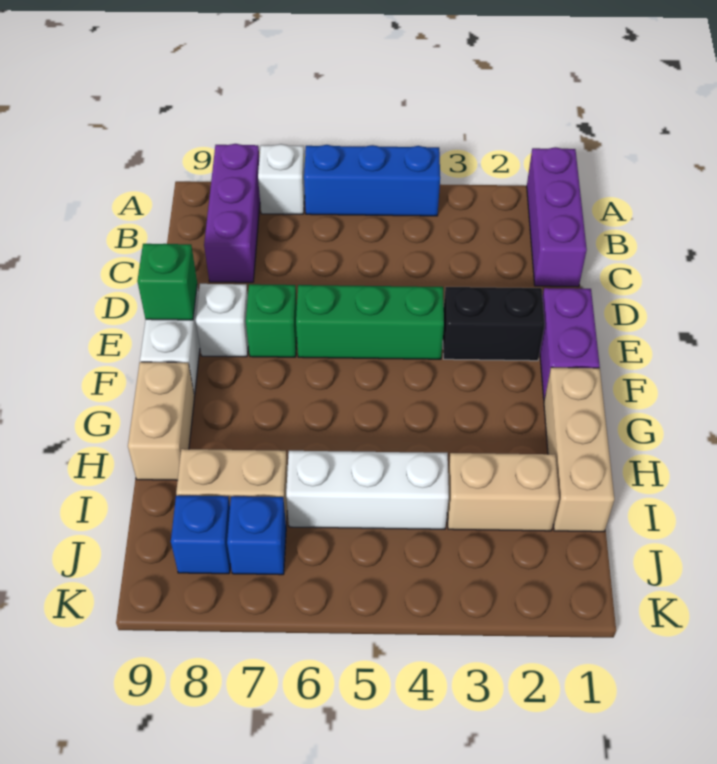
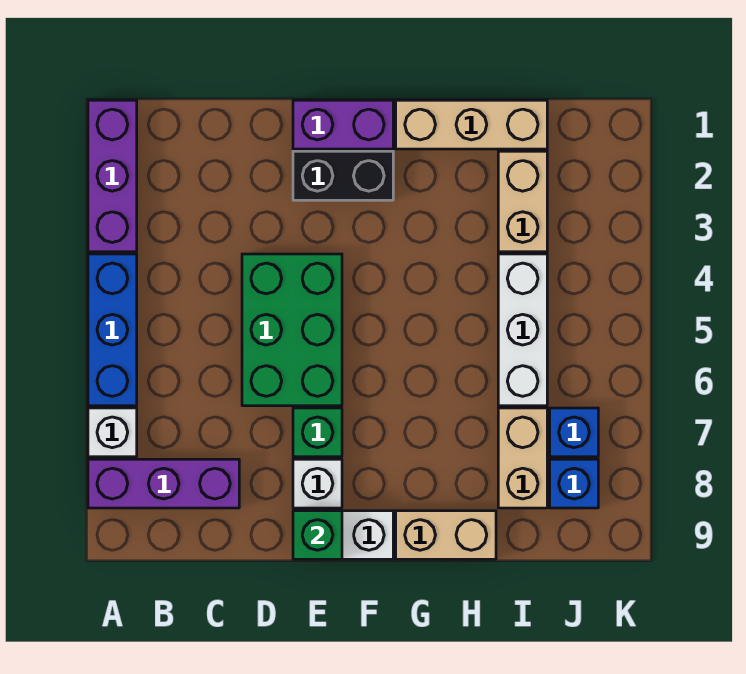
purple brick A1:C1 level 1 -> purple brick A1:A3 level 1
black brick E2:E3 level 1 -> black brick E2:F2 level 1
green brick E4:E6 level 1 -> green brick D4:E6 level 1

